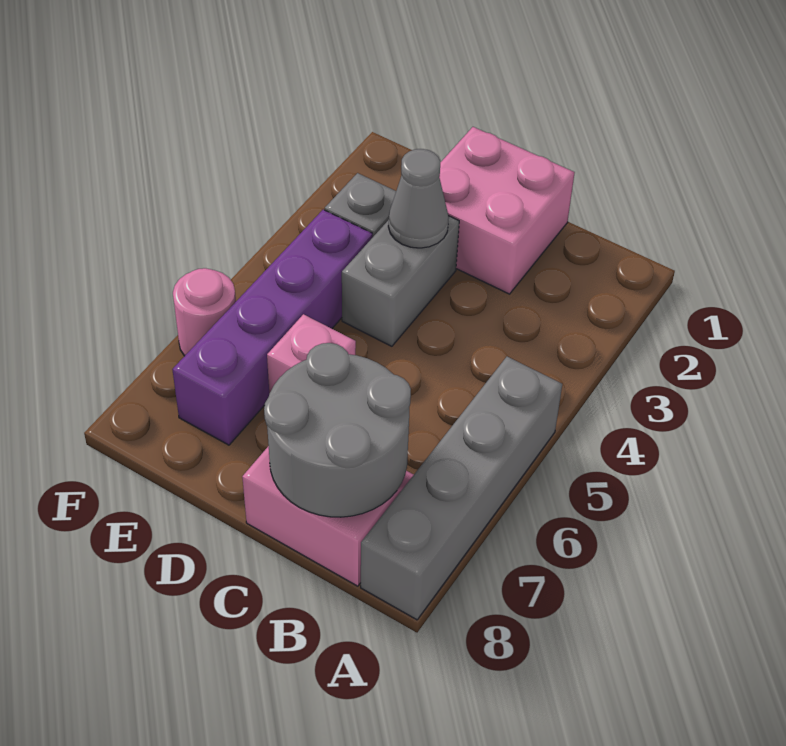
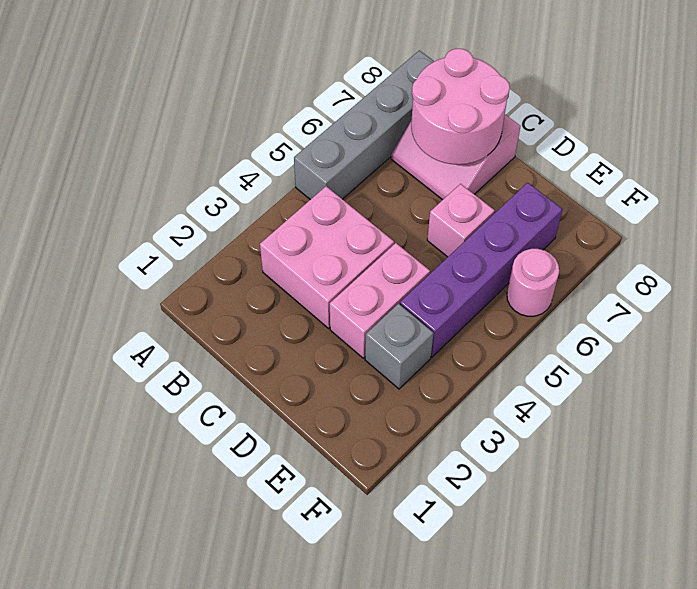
grey round brick B7:C8 level 2 -> pink round brick B7:C8 level 2
pink brick C1:D2 level 1 -> pink brick B3:C4 level 1
grey brick D3:D4 level 1 -> pink brick D3:D4 level 1
grey cone D3 level 2 -> none

